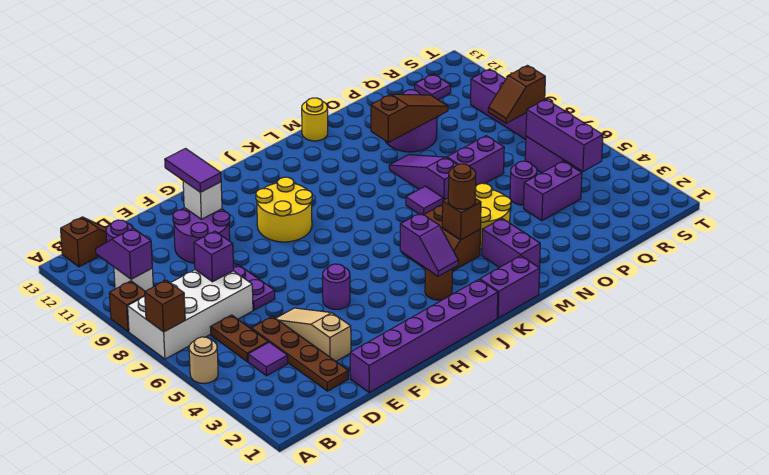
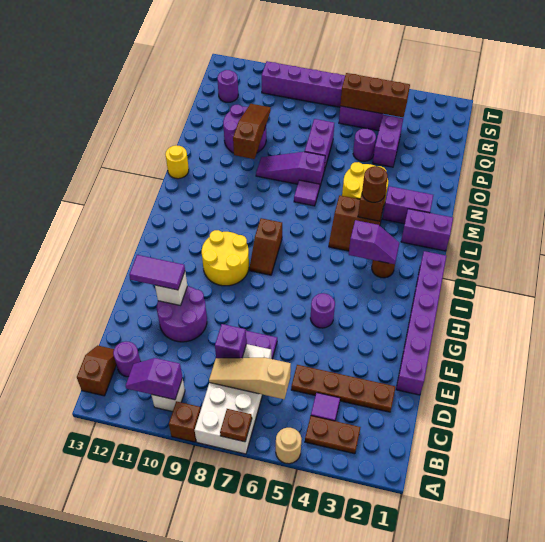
brown brick A7 level 2 -> brown plate A7 level 2
brown plate C5:C6 level 1 -> brown plate B3:B4 level 1
tan slope E3:E5 level 1 top 3 -> tan slope C6:C8 level 2 top 6
purple brick K1:L1 level 1 -> purple brick L1:L2 level 1
purple brick R4:R6 level 2 -> brown brick R4:R6 level 2
brown slope R8:S8 level 2 top S -> brown slope I8:J8 level 1 top J
purple plate R12 level 1 -> purple round brick R12 level 1

